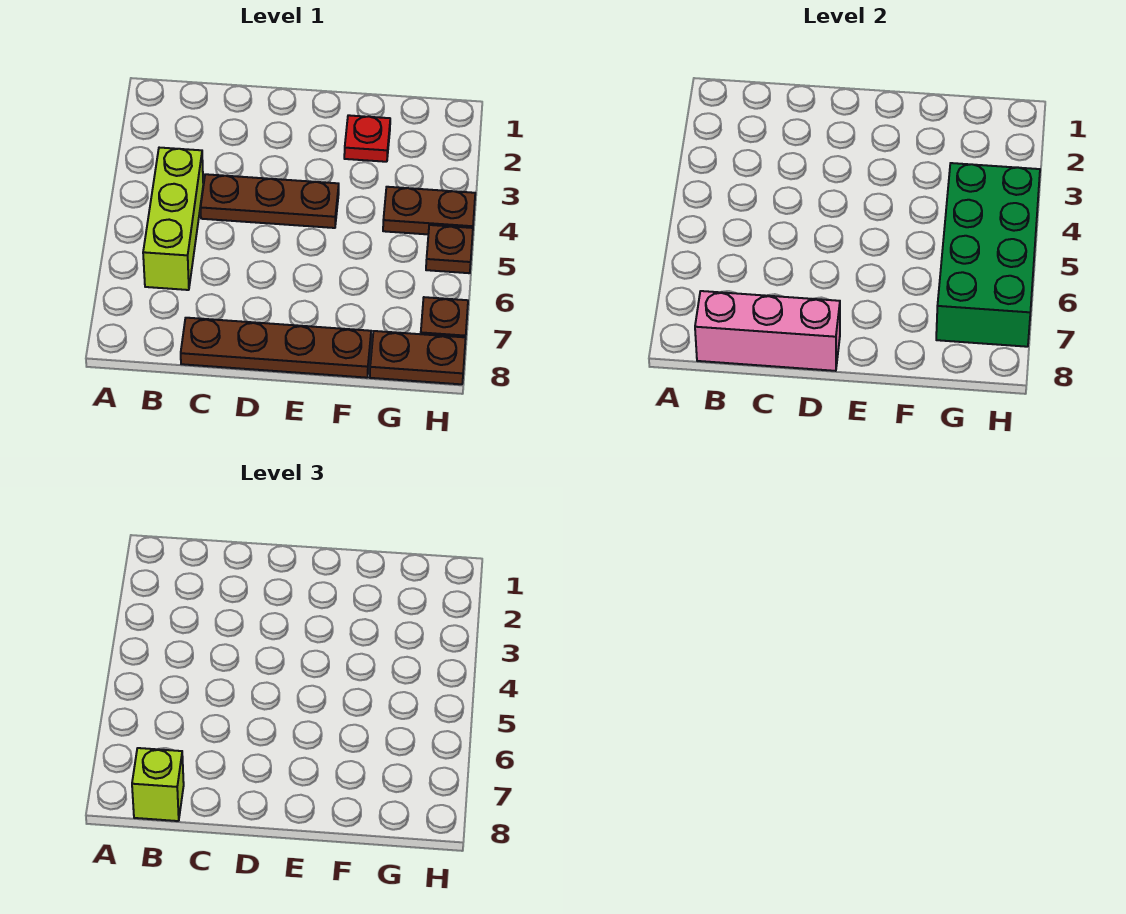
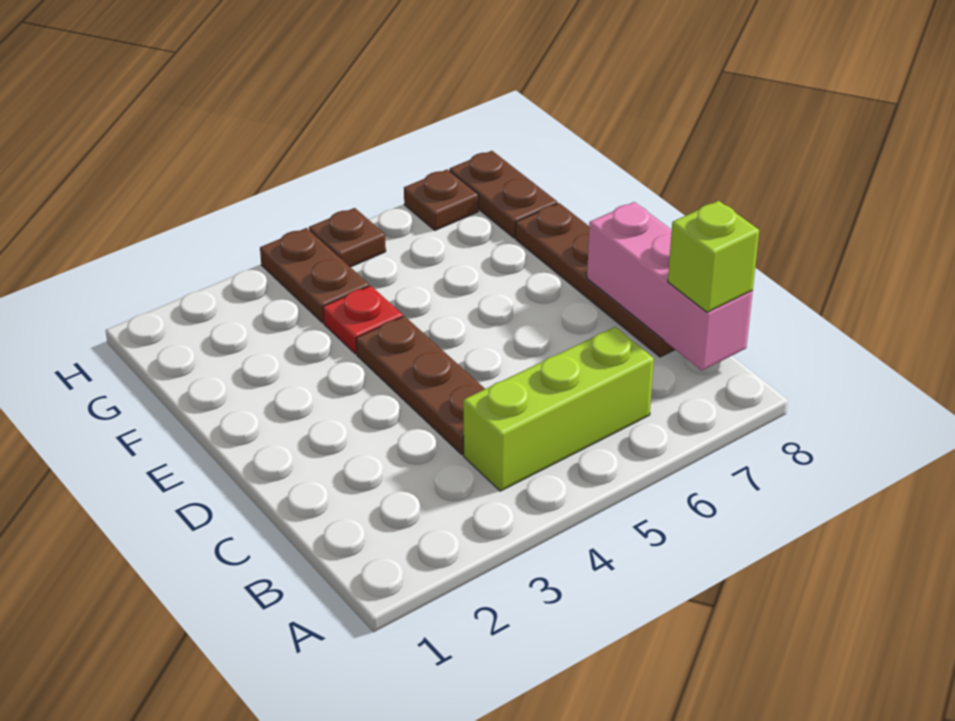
red plate F2 level 1 -> red plate F4 level 1
green brick G4:H7 level 2 -> none

